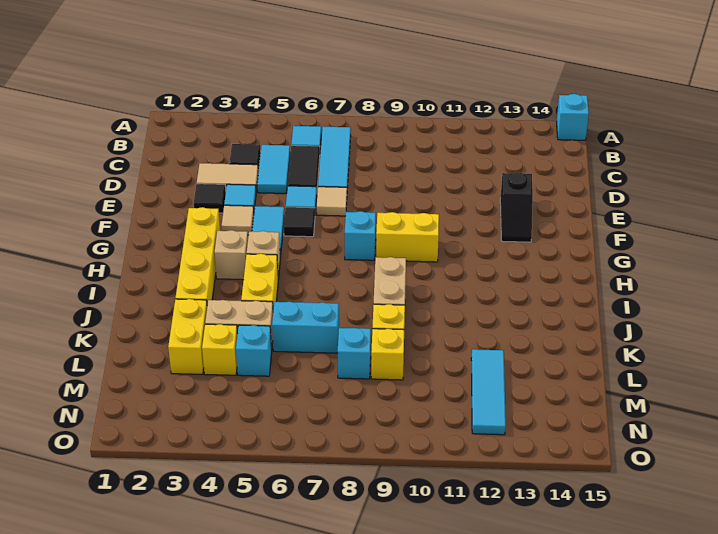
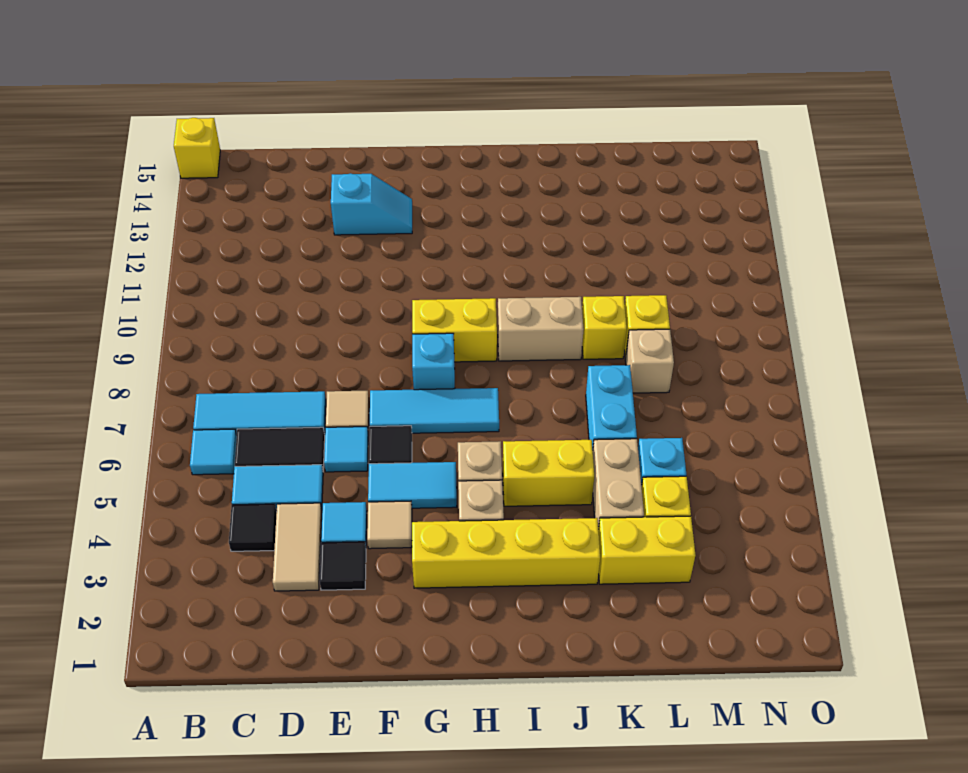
cyan brick A15 level 1 -> yellow brick A15 level 1
black slope E13:F13 level 1 top E -> cyan slope E13:F13 level 1 top E
yellow brick G9:G10 level 1 -> yellow brick G9:H9 level 1
cyan brick L8 level 1 -> tan brick L8 level 1
cyan tile L12:N12 level 1 -> cyan tile F7:H7 level 1

